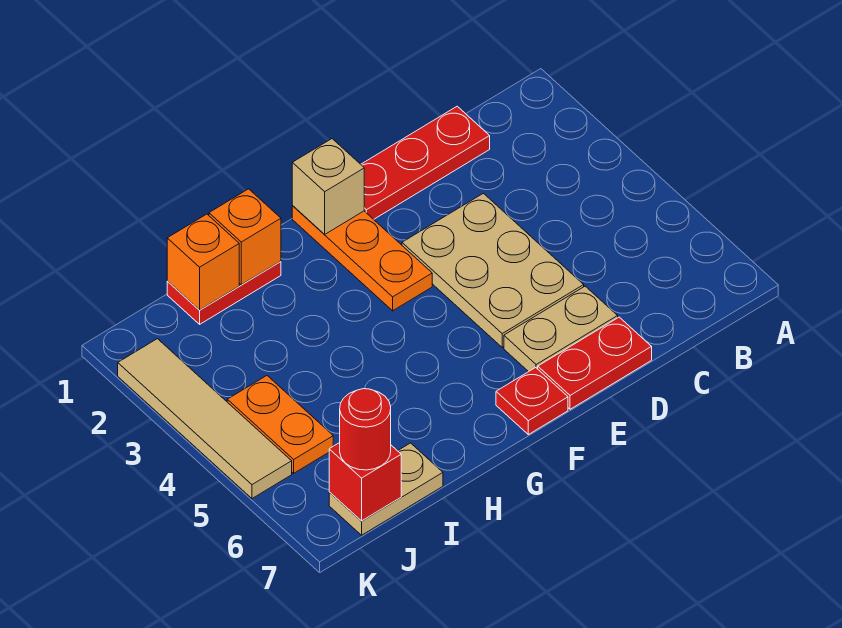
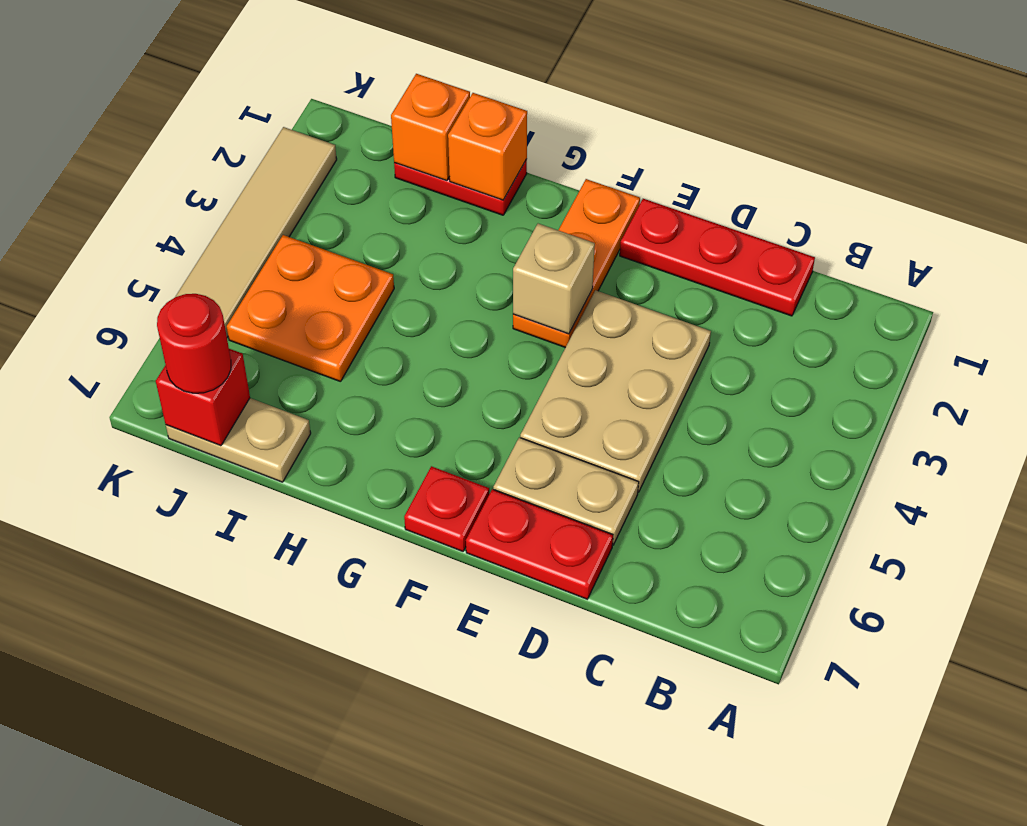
tan brick F1 level 2 -> tan brick F3 level 2
orange plate J4:J5 level 1 -> orange plate I4:J5 level 1

